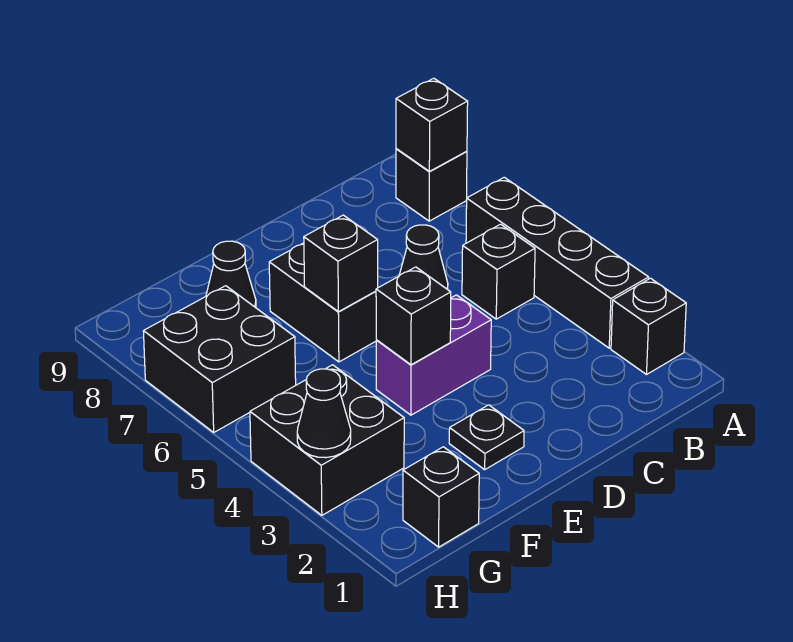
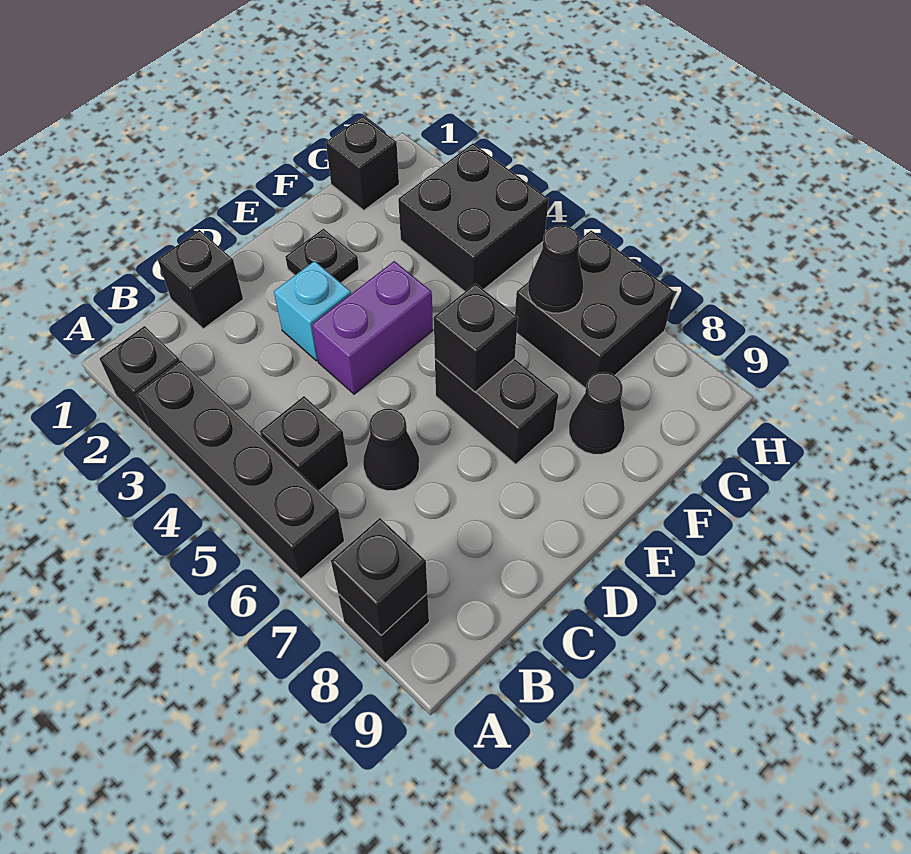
none -> cyan brick D3 level 1
black brick E4 level 2 -> black brick C1 level 1
black cone H3 level 2 -> black cone G6 level 2

